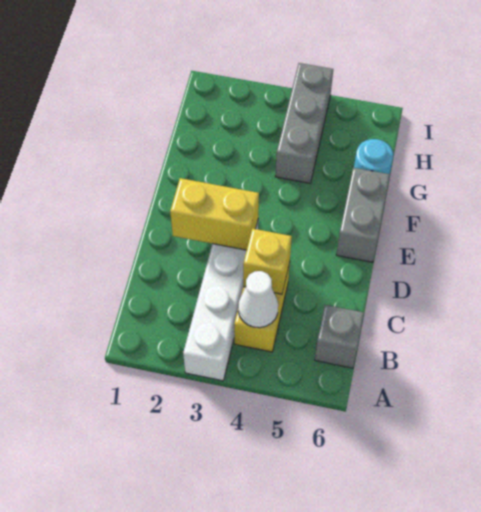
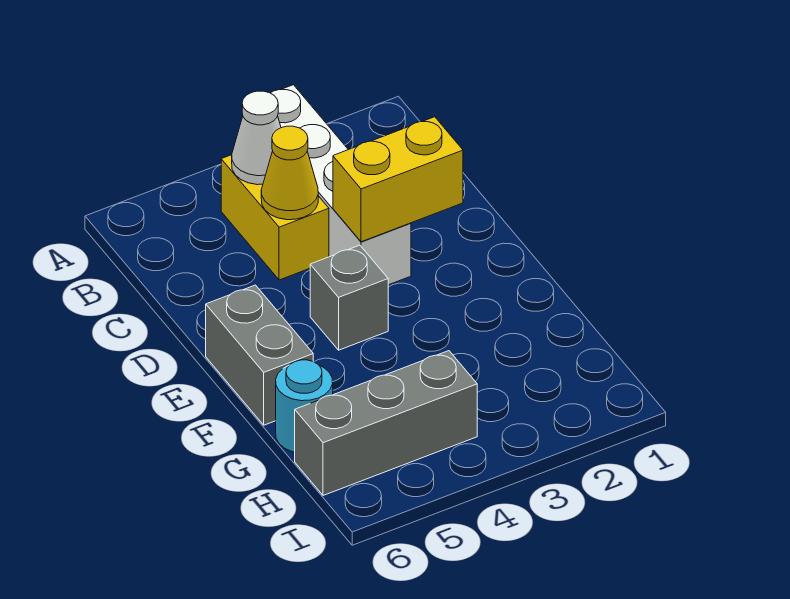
grey brick B6 level 1 -> grey brick E4 level 1
yellow brick C4 level 2 -> yellow cone C4 level 2
grey brick G4:I4 level 1 -> grey brick H4:H6 level 1

